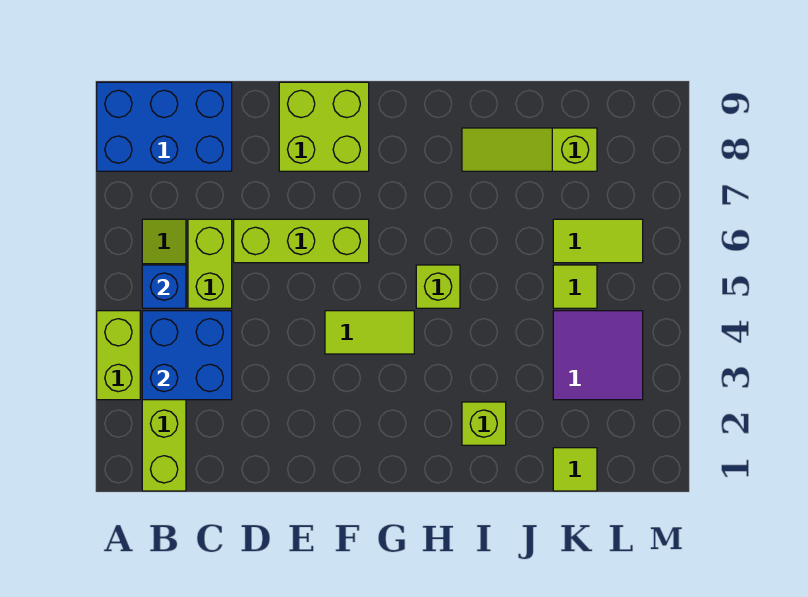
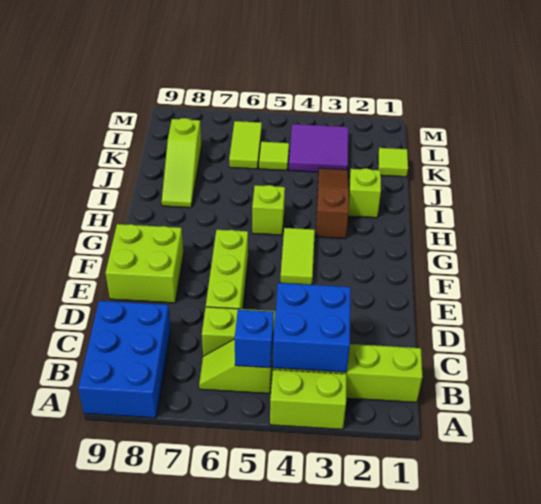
none -> brown slope H3:J3 level 1 top H

